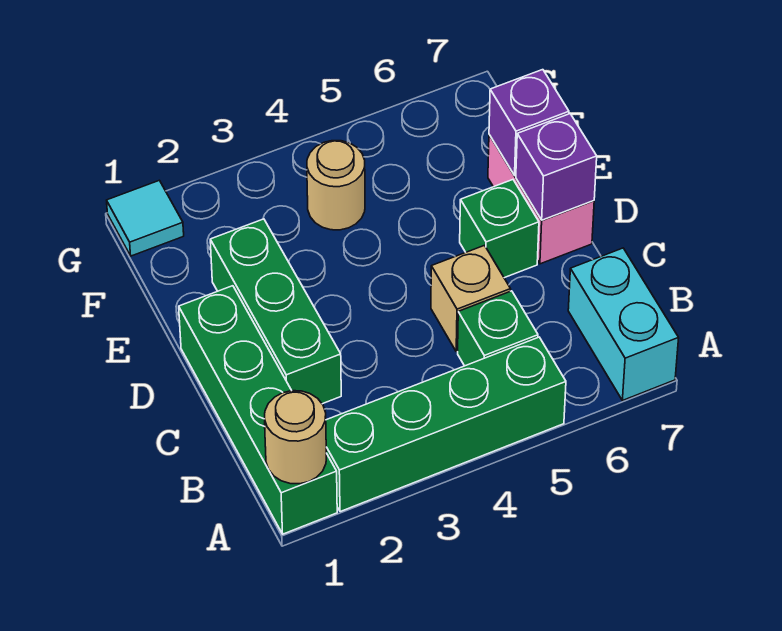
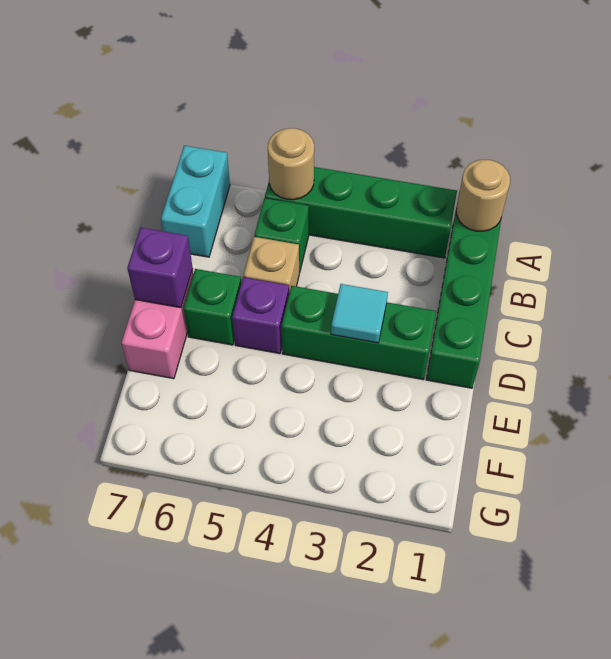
green brick C2:E2 level 1 -> green brick D2:D4 level 1
purple brick E7 level 2 -> purple brick D5 level 1
tan round brick F4 level 1 -> tan round brick A5 level 2
cyan tile G1 level 1 -> cyan tile D3 level 2

